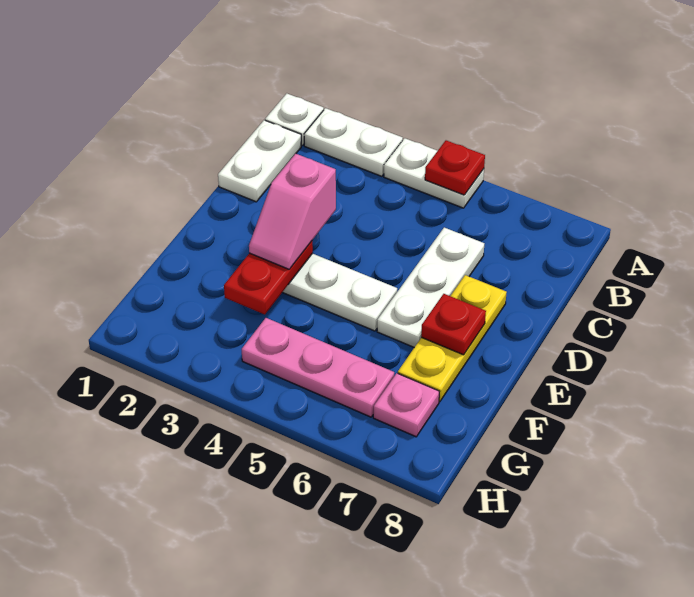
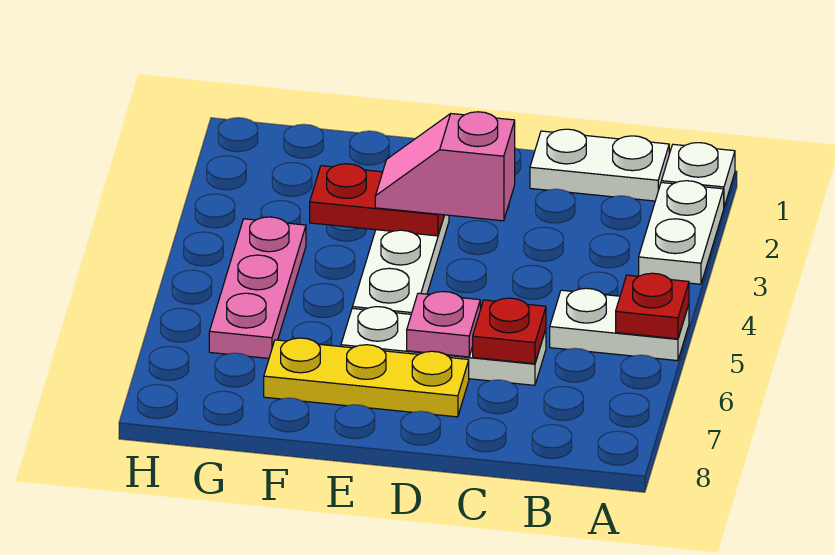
white plate A4:A5 level 1 -> white plate A5:B5 level 1
red plate E7 level 2 -> red plate C6 level 2
pink plate G7 level 1 -> pink plate D6 level 2

